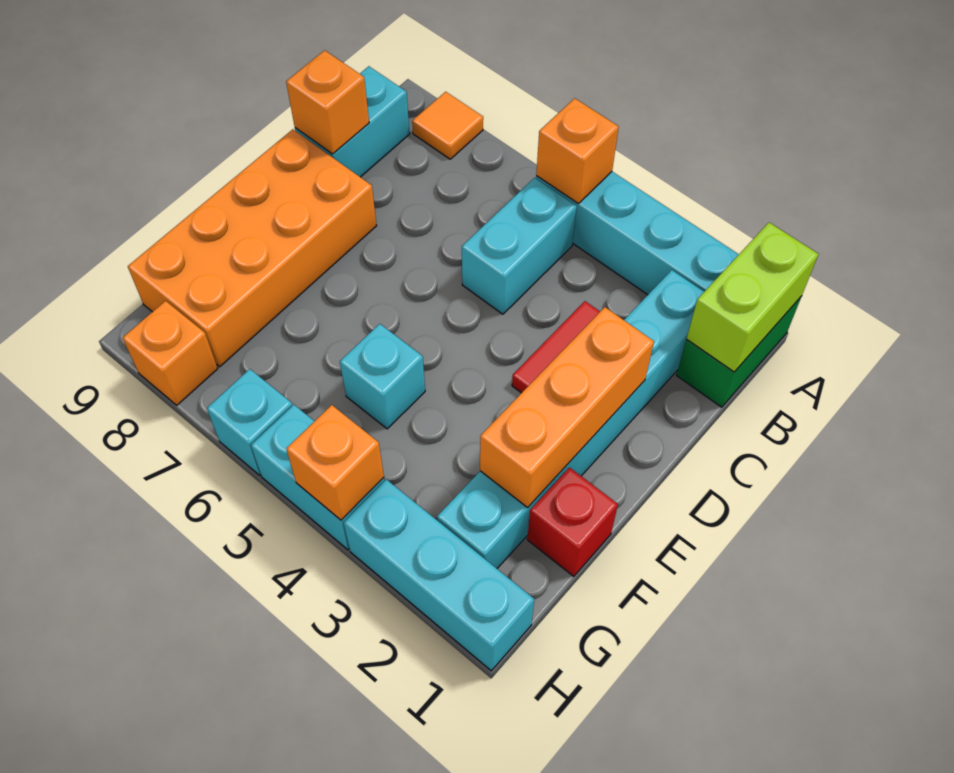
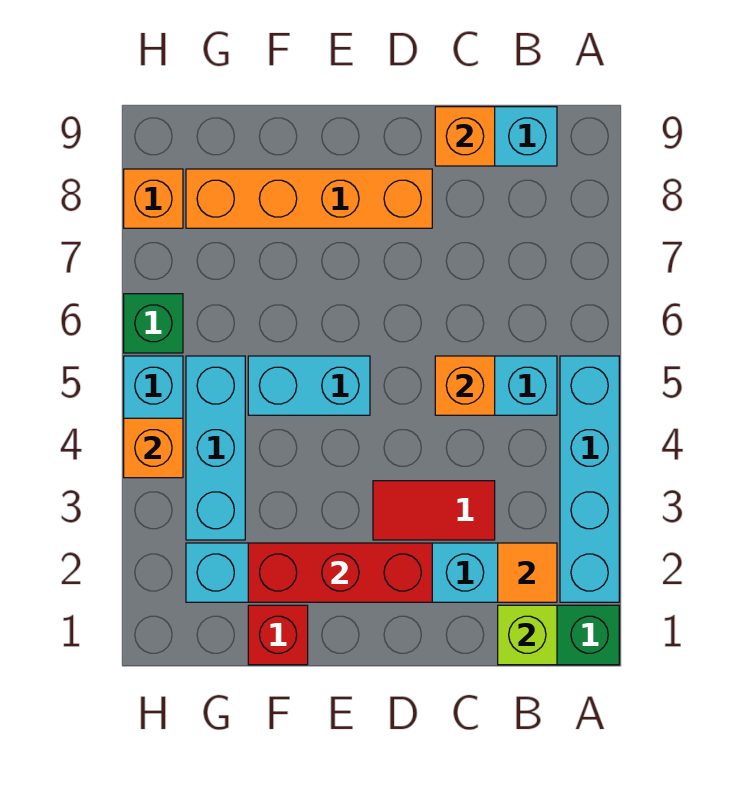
lime brick A1:B1 level 2 -> lime brick B1 level 2
orange brick A5 level 2 -> orange brick C5 level 2
orange tile A8 level 1 -> orange tile B2 level 2
orange brick D2:F2 level 2 -> red brick D2:F2 level 2
orange brick D8:G9 level 1 -> orange brick D8:G8 level 1
cyan brick F5 level 1 -> cyan brick E5:F5 level 1
cyan brick H1:H3 level 1 -> cyan brick G3:G5 level 1
cyan brick H6 level 1 -> green brick H6 level 1

